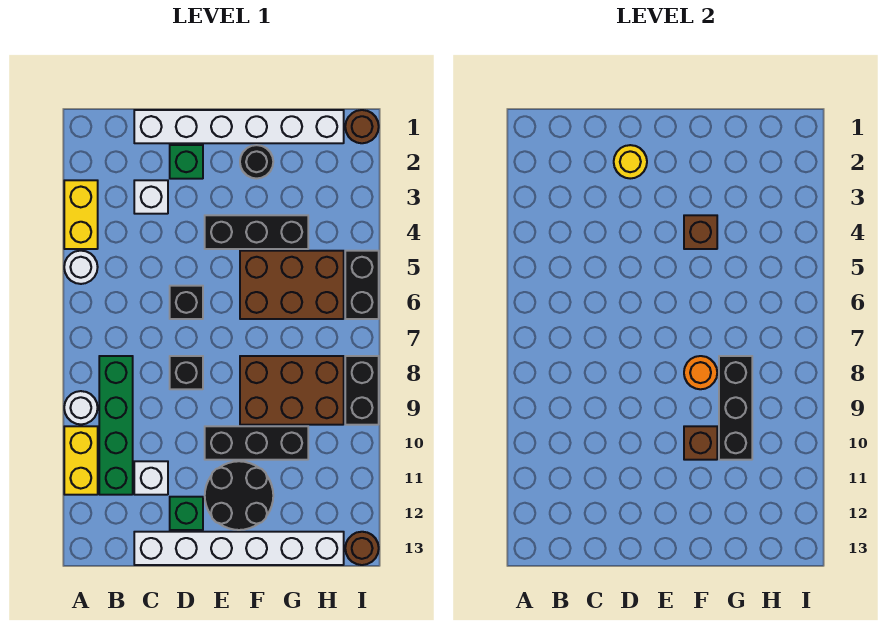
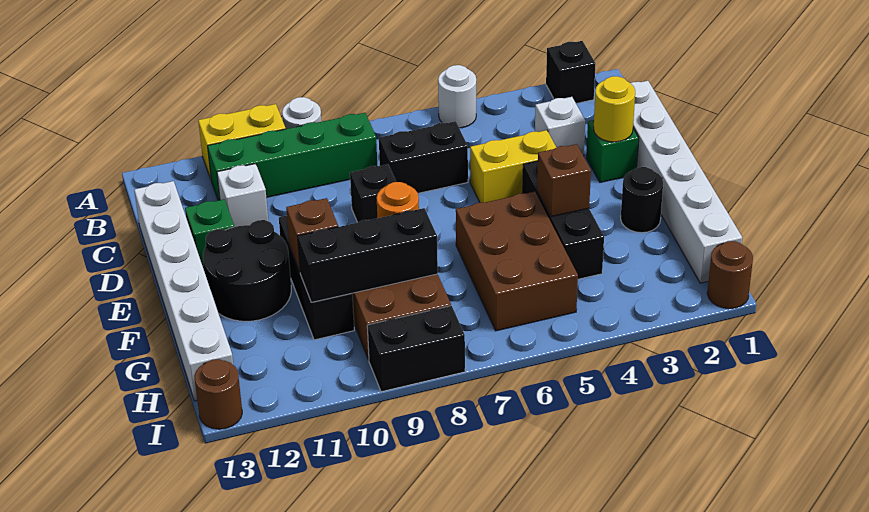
yellow brick A3:A4 level 1 -> yellow brick D4:D5 level 1
black brick D6 level 1 -> black brick A2 level 1
black brick I5:I6 level 1 -> black brick C6:C7 level 1

